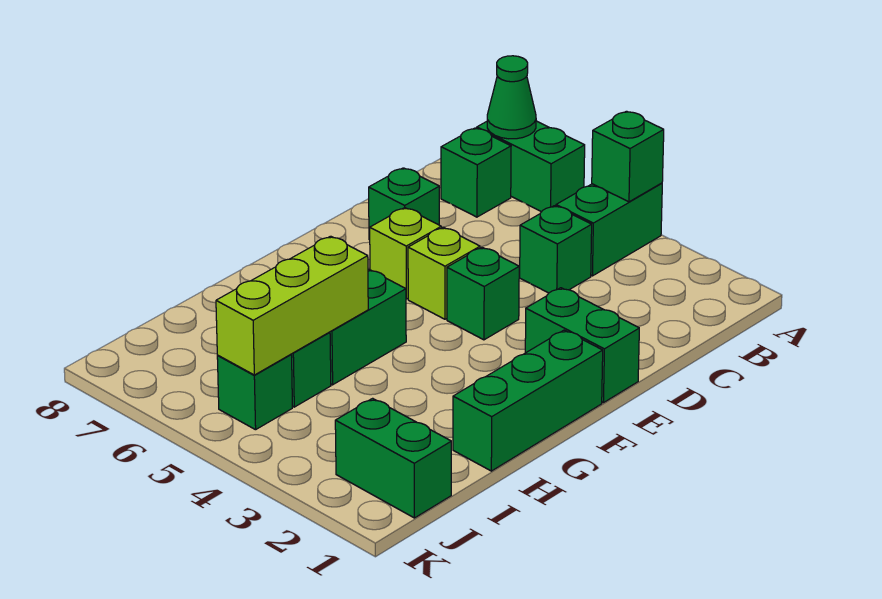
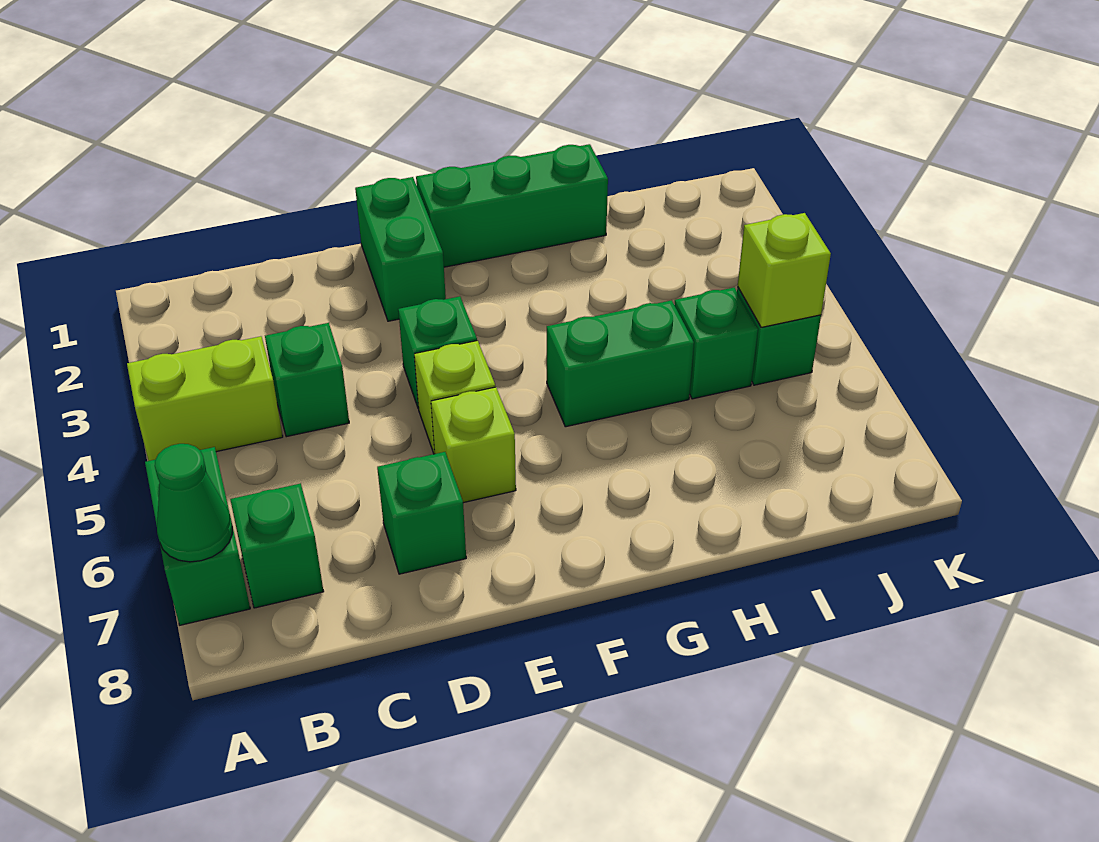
green brick A4:B4 level 1 -> lime brick A4:B4 level 1
green brick A4 level 2 -> none
lime brick H5:J5 level 2 -> lime brick J5 level 2
green brick J1:J2 level 1 -> none

